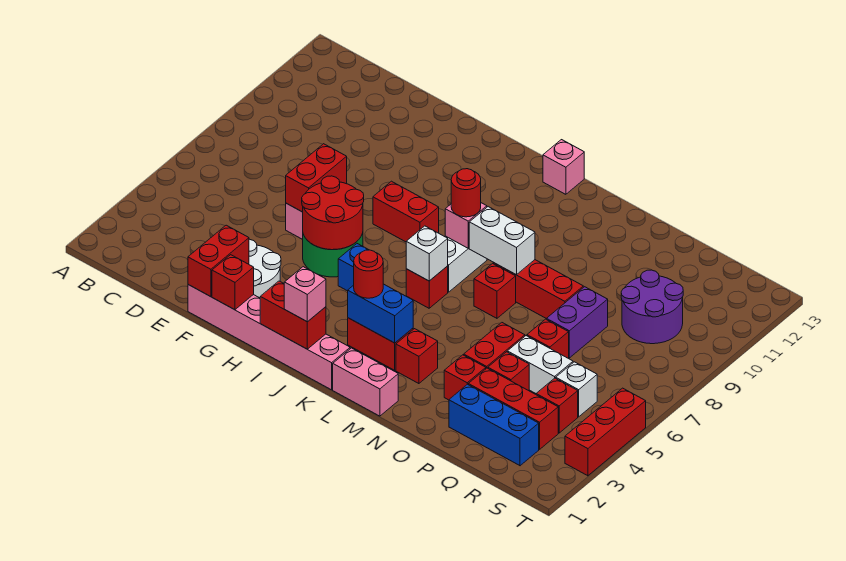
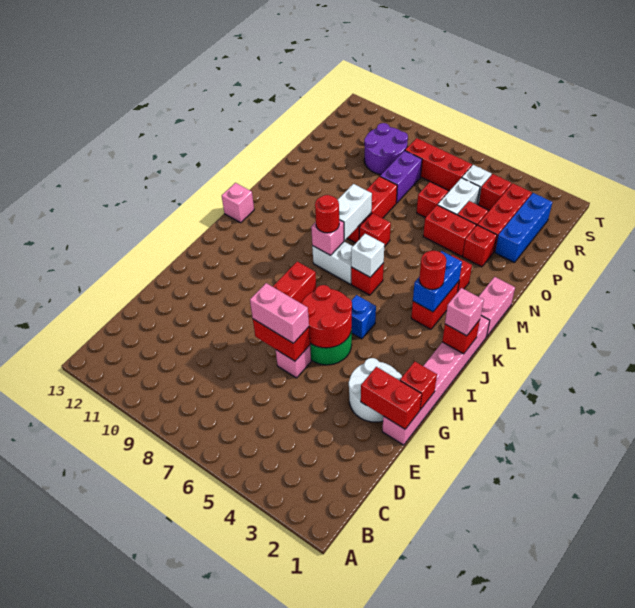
none -> pink brick F6:F7 level 3
red brick I1:J1 level 2 -> red brick J1 level 2
purple brick P7:P8 level 1 -> purple brick P8:Q8 level 1
red brick T3:T5 level 1 -> red brick R6:R8 level 1

